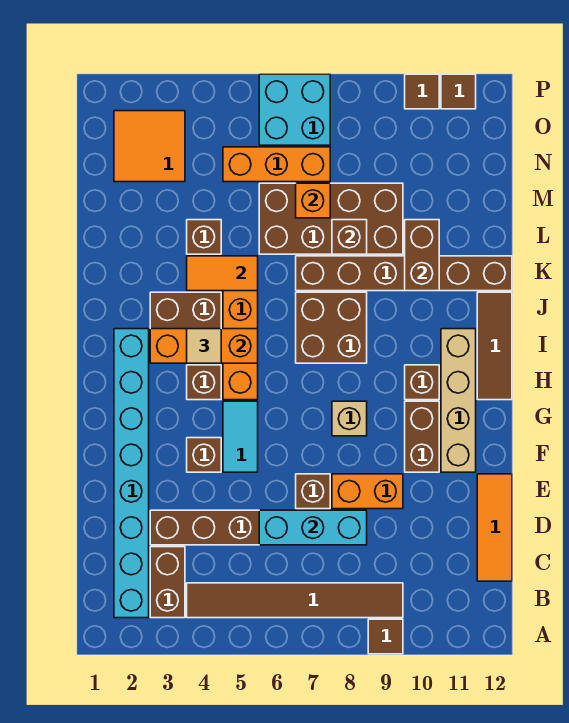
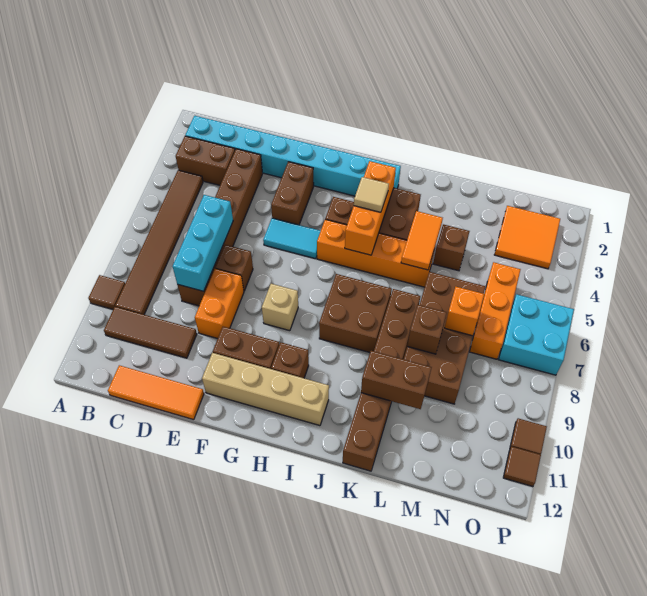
brown brick F4 level 1 -> brown brick F3:F4 level 1
brown tile H12:J12 level 1 -> brown tile B10:D10 level 1

